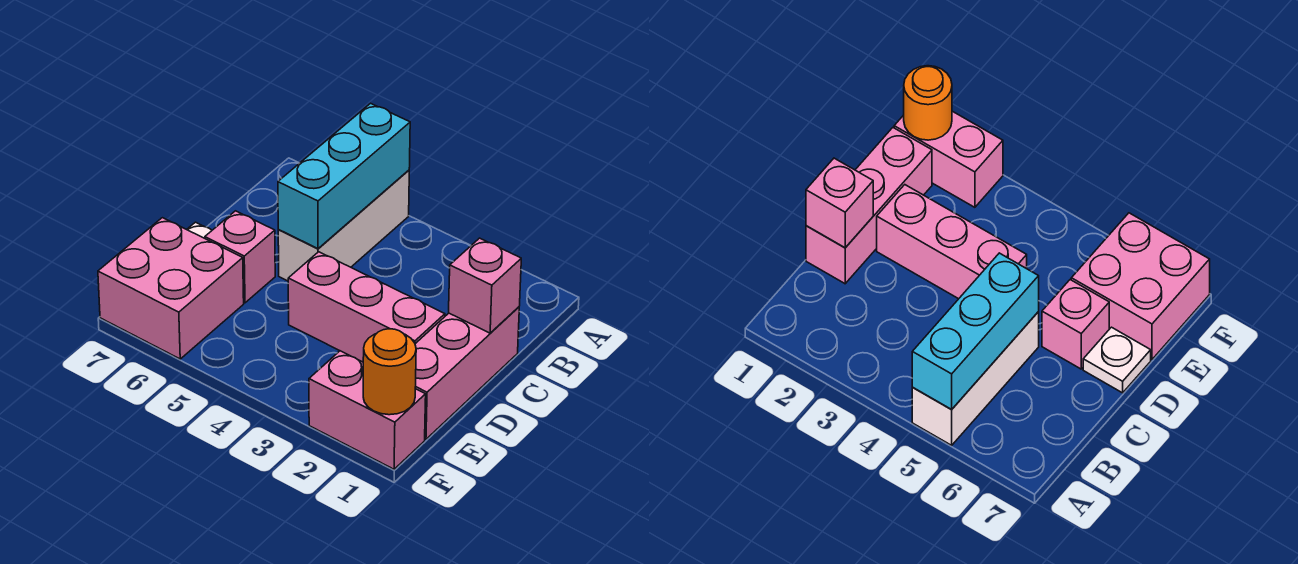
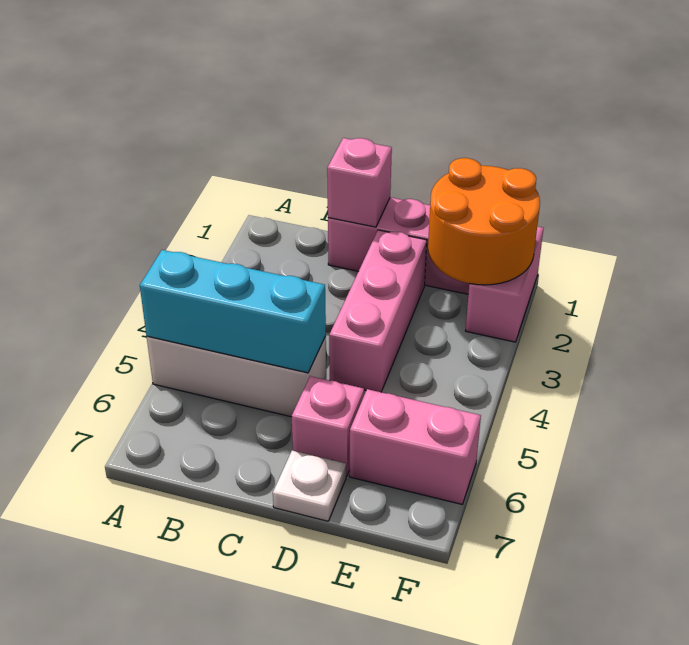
pink brick E6:F7 level 1 -> pink brick E6:F6 level 1
orange round brick F1 level 2 -> orange round brick E1:F2 level 2

